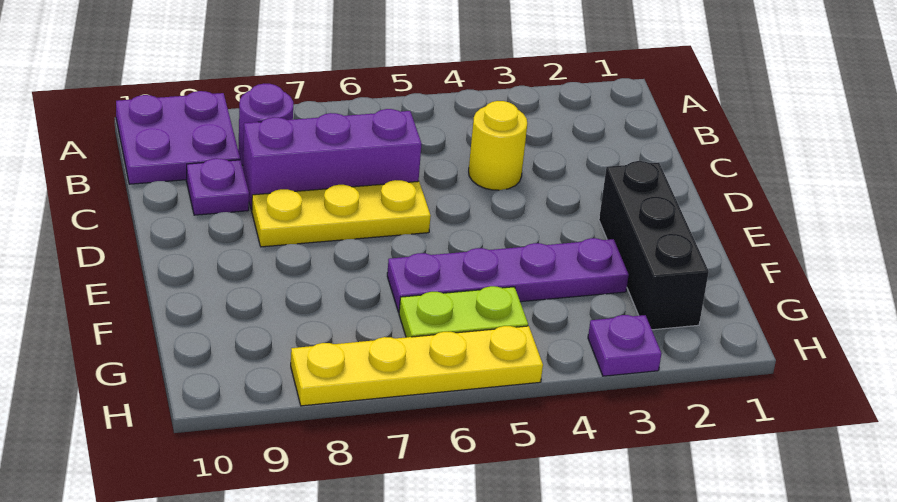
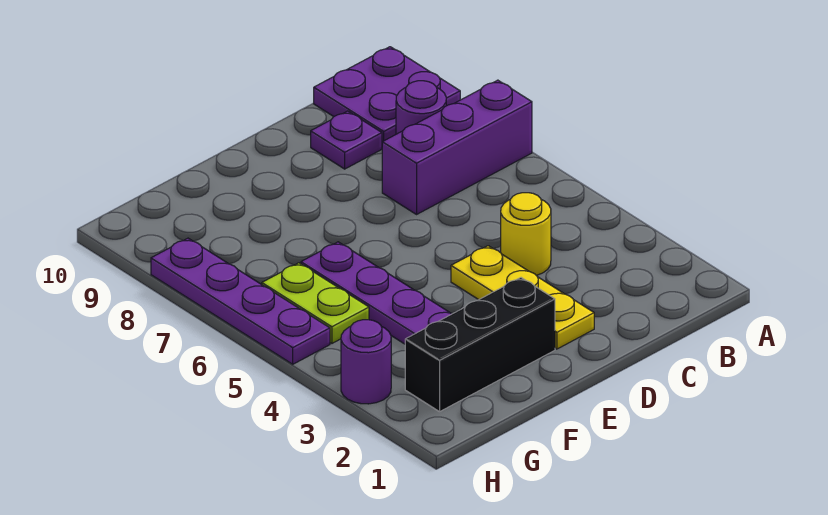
purple brick C6:C8 level 1 -> purple brick A7:C7 level 1
yellow plate D6:D8 level 1 -> yellow plate D2:D4 level 1
purple plate H3 level 1 -> purple round brick H3 level 1
yellow plate H5:H8 level 1 -> purple plate H5:H8 level 1

